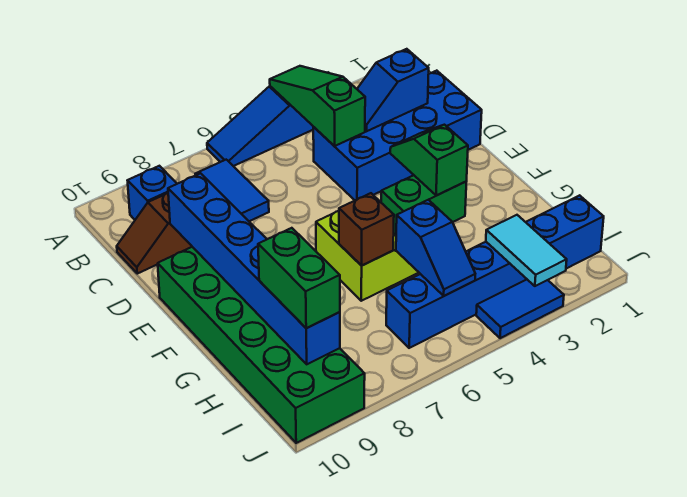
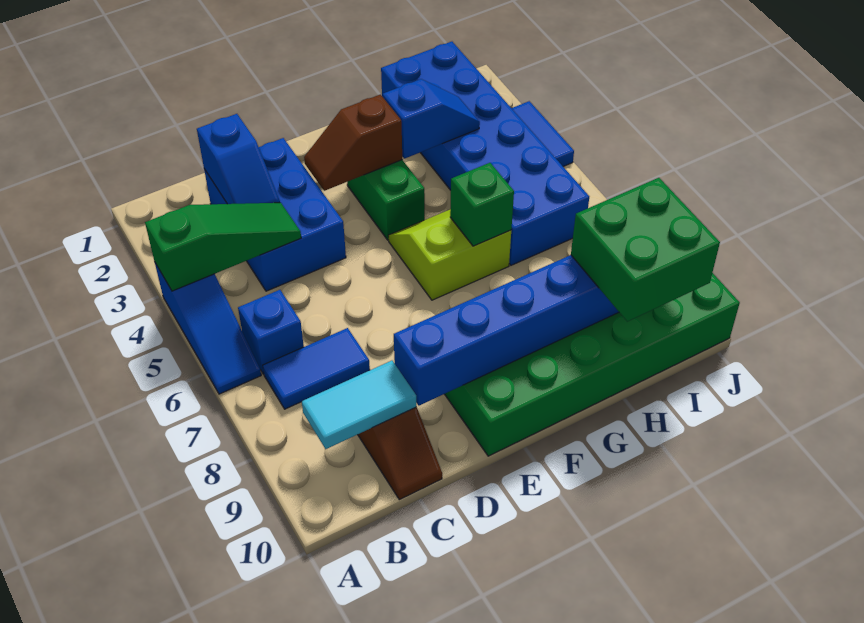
green slope A4:C4 level 2 top C -> green slope A4:C4 level 2 top A
blue brick B9 level 1 -> blue brick B6 level 1
blue brick C1:D4 level 1 -> blue brick C2:D4 level 1
green slope E3:F3 level 2 top F -> brown slope E3:F3 level 2 top F
brown brick G6 level 2 -> green brick G6 level 2
blue slope H5:I5 level 2 top H -> blue slope G3:H3 level 2 top G
green brick H9:I9 level 3 -> green brick H9:I10 level 3
blue brick I1:I6 level 1 -> blue brick H1:I6 level 1
cyan tile I3:J3 level 2 -> cyan tile B9:C9 level 2

